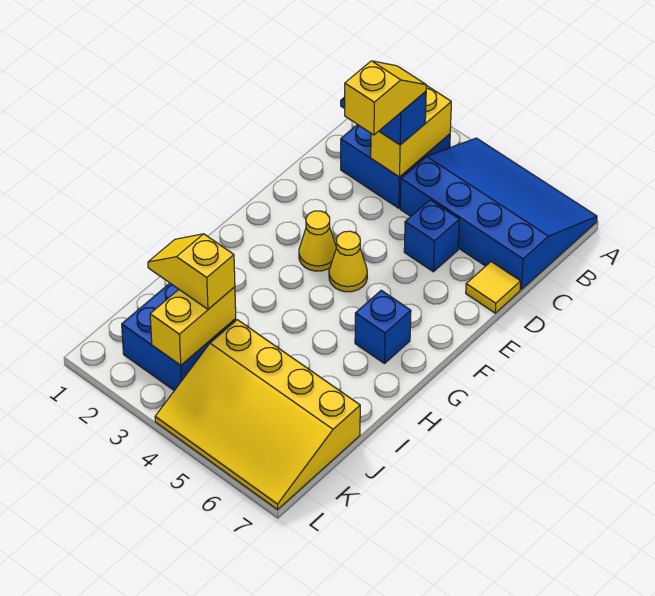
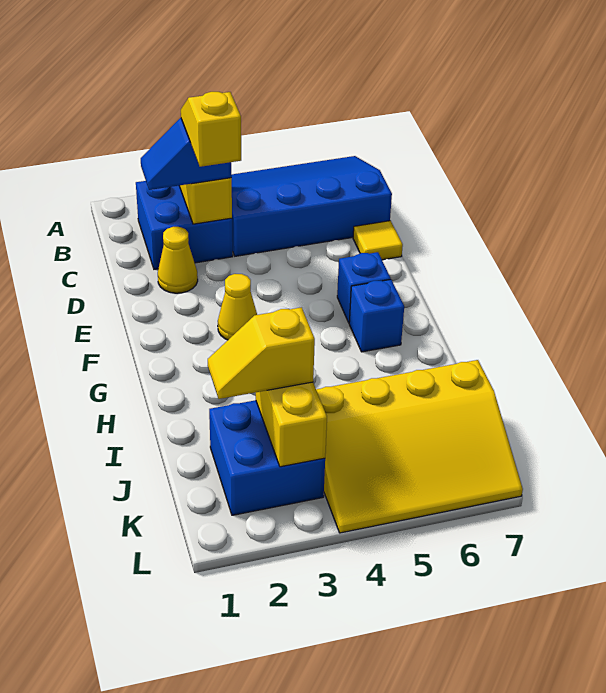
blue brick D5 level 1 -> blue brick F6 level 1
yellow cone F4 level 1 -> yellow cone D2 level 1

